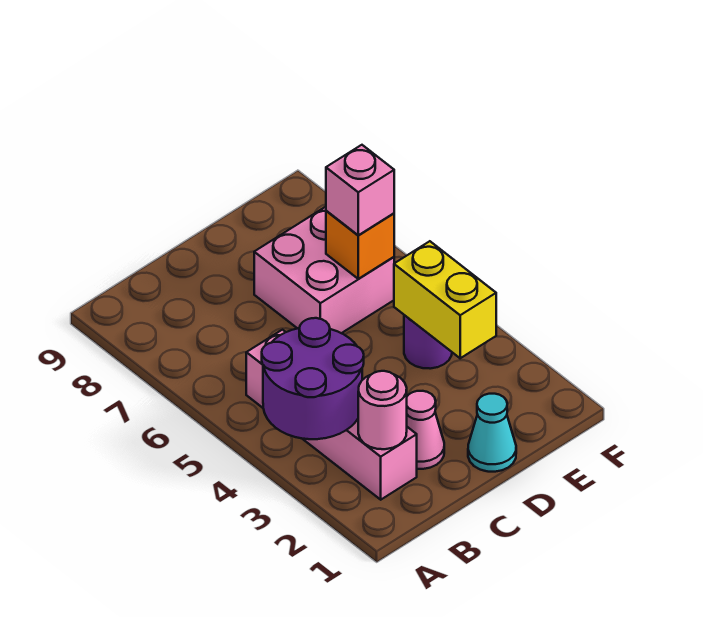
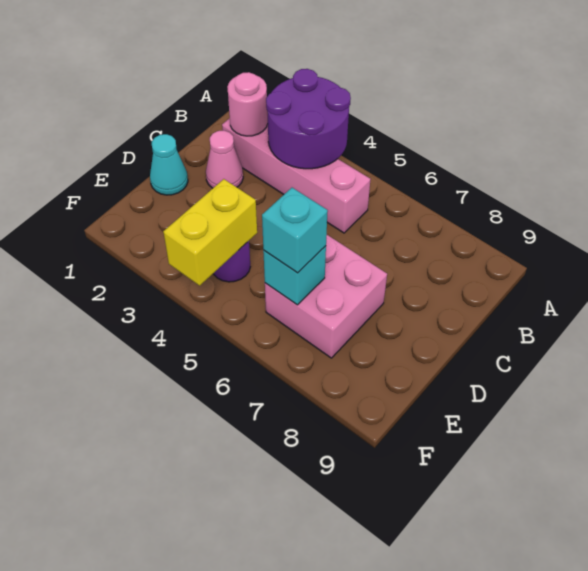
yellow brick E3:E4 level 2 -> yellow brick E4:F4 level 2
orange brick E6 level 2 -> cyan brick E6 level 2
pink brick E6 level 3 -> cyan brick E6 level 3

